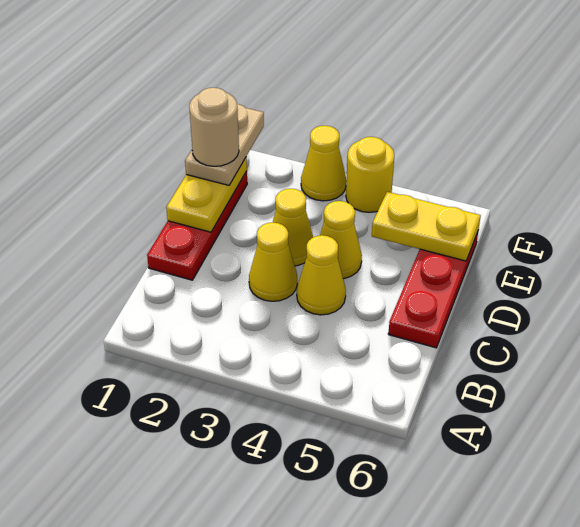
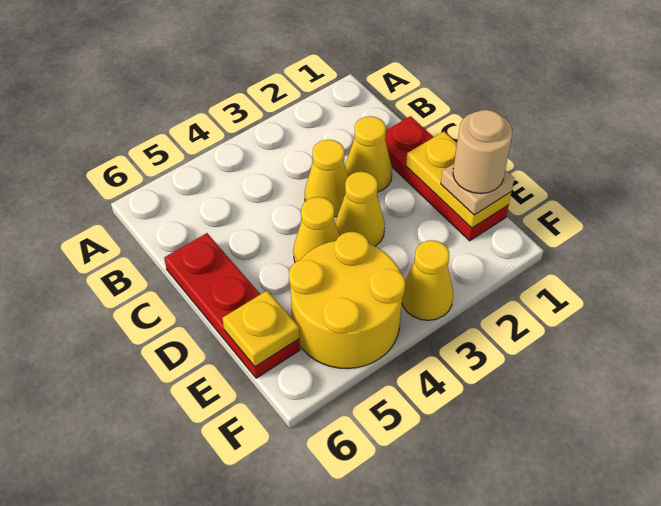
yellow cone C4 level 1 -> yellow cone C2 level 1
tan plate E1:F1 level 3 -> tan plate E1 level 3
yellow plate E5:E6 level 2 -> yellow plate E6 level 2
yellow round brick F4 level 1 -> yellow round brick E4:F5 level 1

